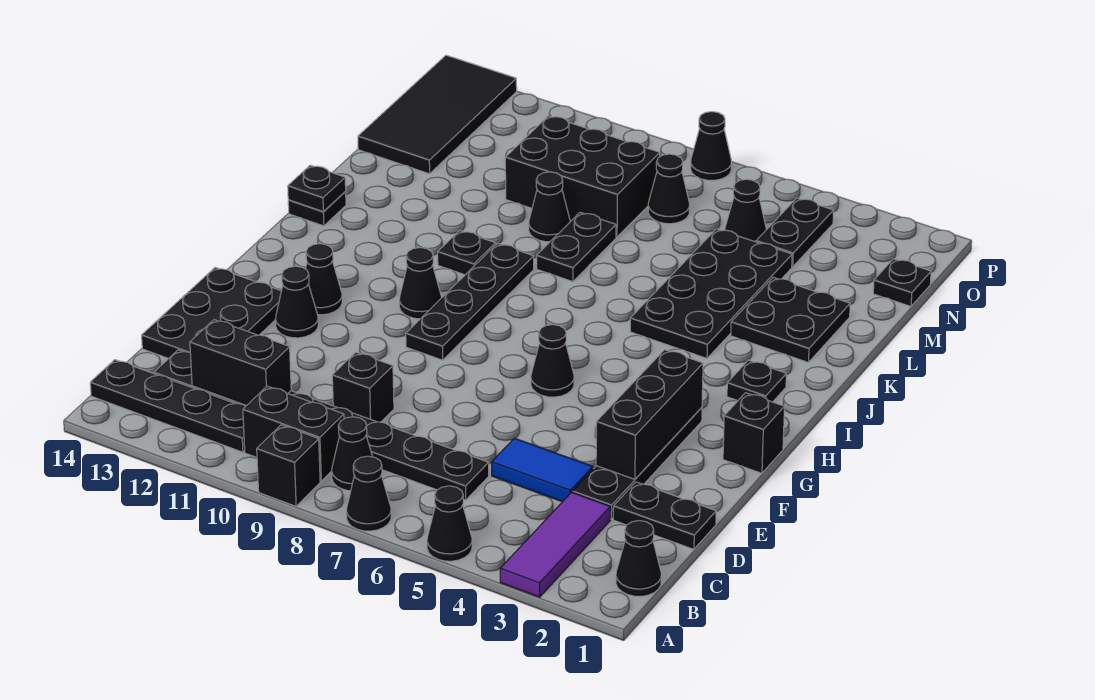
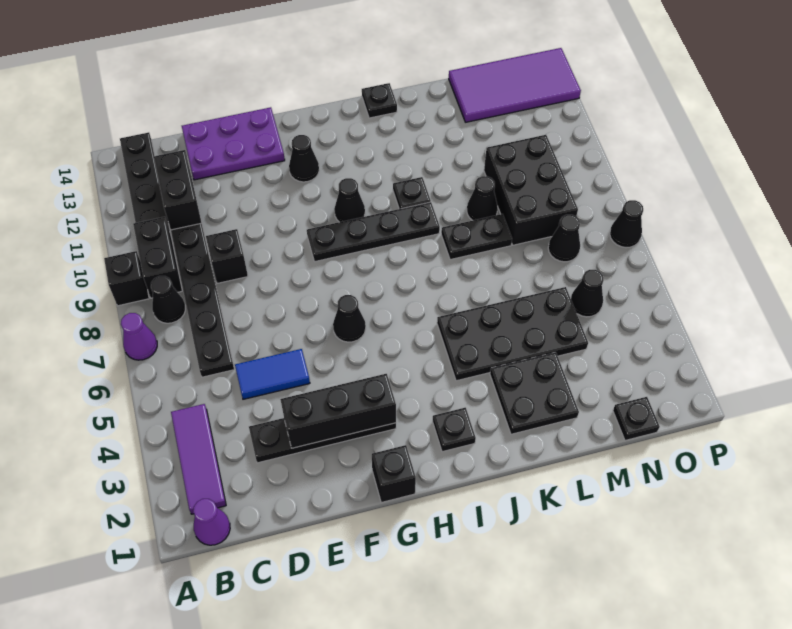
purple tile A3:C3 level 1 -> purple tile B2:B4 level 1
black cone A5 level 1 -> none
black cone A7 level 1 -> purple cone A7 level 1
black cone B1 level 1 -> purple cone B1 level 1
black plate D1:D2 level 1 -> none
blue tile D4:D5 level 1 -> blue tile D5:E5 level 1
black plate D13:F14 level 1 -> purple plate D13:F14 level 1
black cone F12 level 1 -> none
black plate J14 level 2 -> none
black tile M13:P14 level 1 -> purple tile M13:P14 level 1
black plate N4:O4 level 1 -> none

